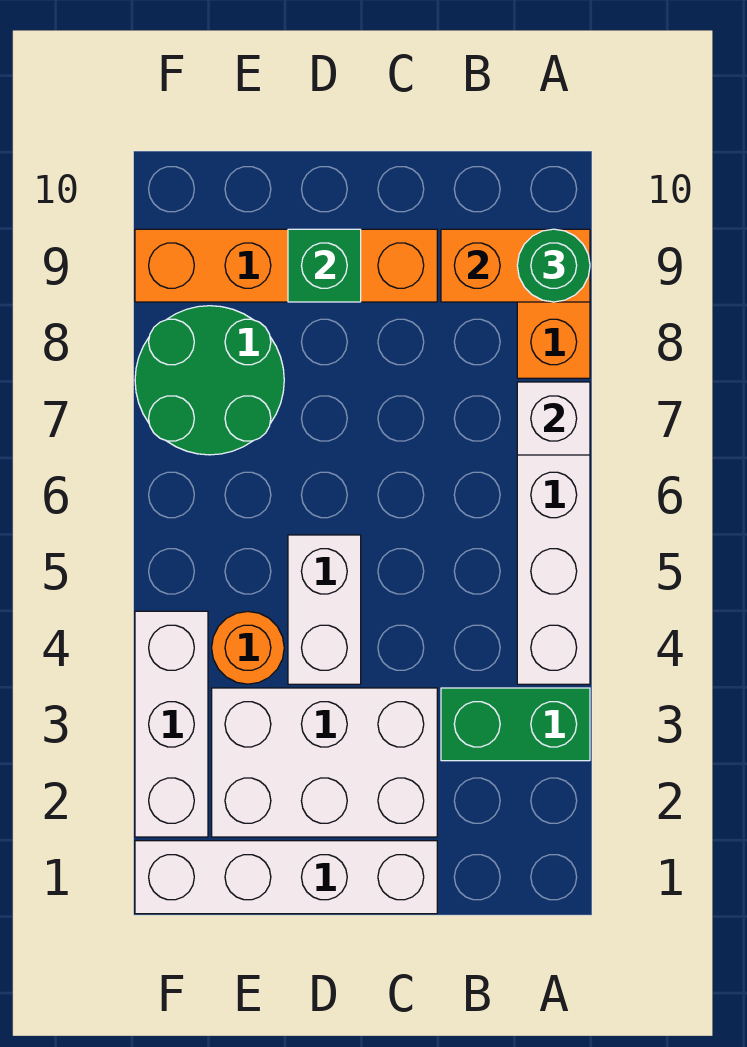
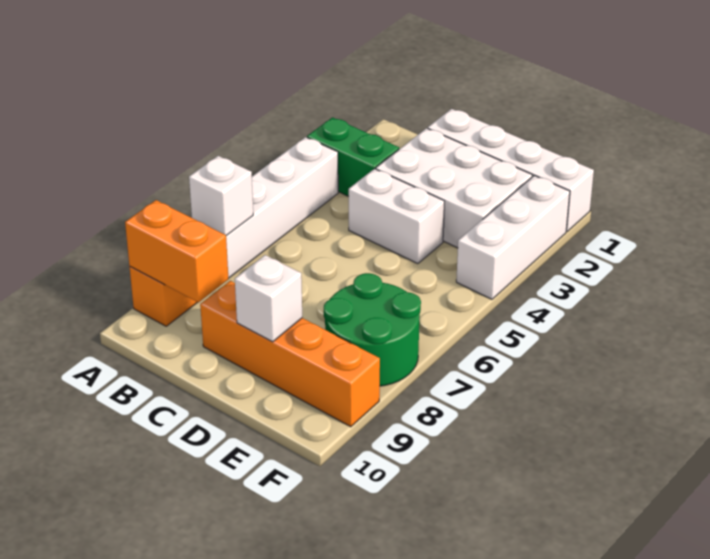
green round brick A9 level 3 -> none
white brick D4:D5 level 1 -> white brick C4:D4 level 1
green brick D9 level 2 -> white brick D9 level 2
orange round brick E4 level 1 -> none

